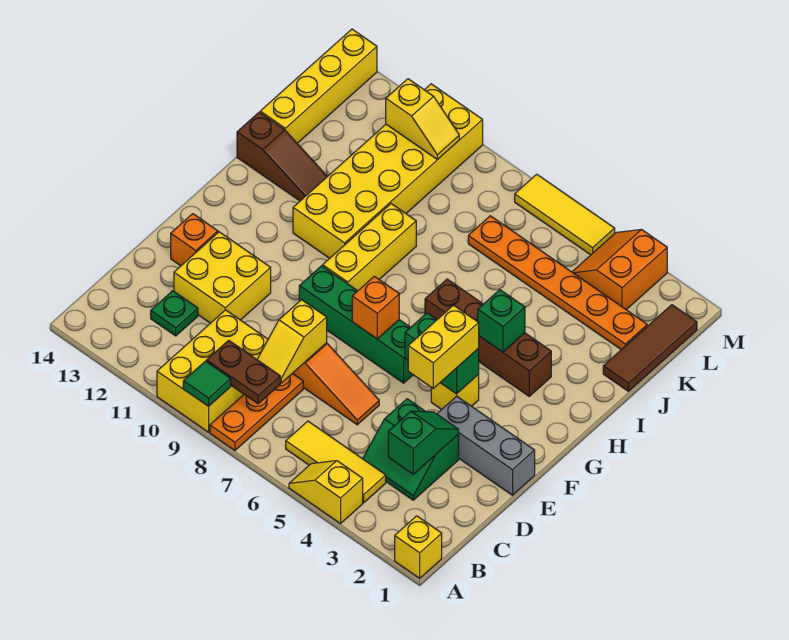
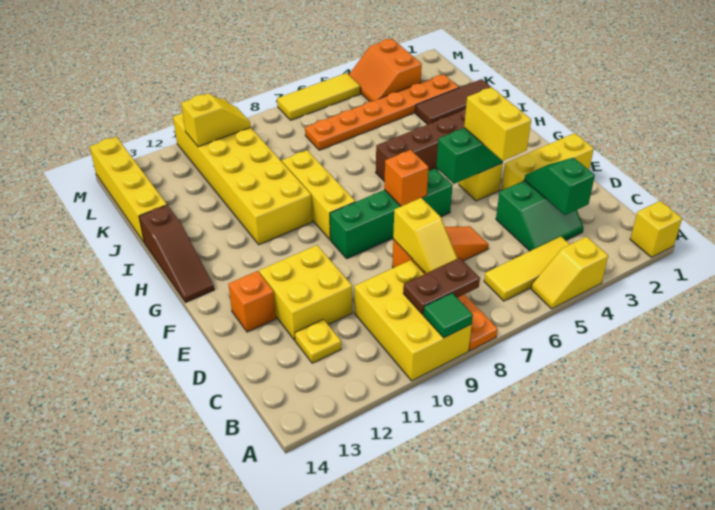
green plate C12 level 1 -> yellow plate C12 level 1
grey brick E1:E3 level 1 -> yellow brick E1:E3 level 1
green brick H4 level 2 -> none
brown slope I12:I14 level 1 top 14 -> brown slope G14:I14 level 1 top I
brown tile J1:L1 level 1 -> brown tile J1:J3 level 1

